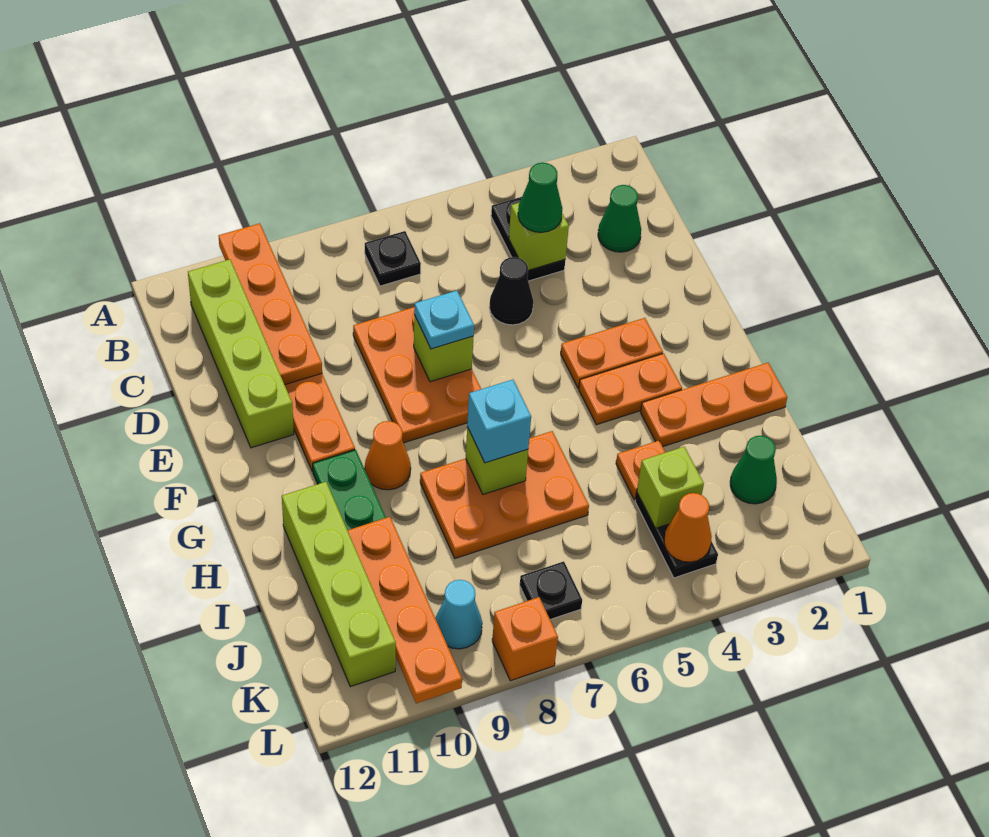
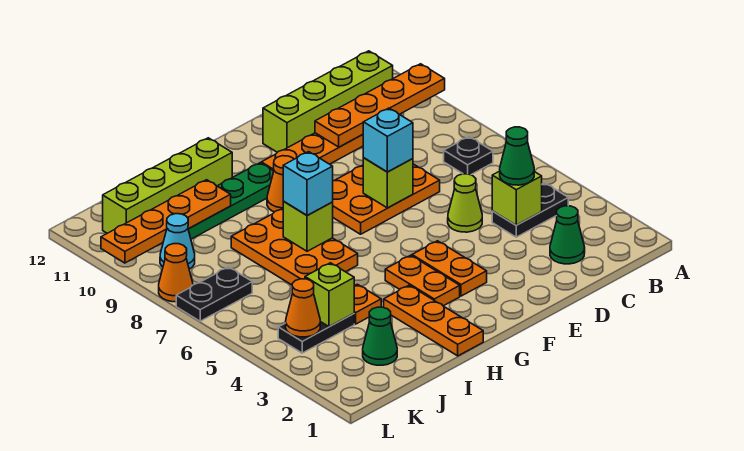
black cone D5 level 1 -> lime cone D5 level 1
cyan plate E7 level 3 -> cyan brick E7 level 3
black plate K7 level 1 -> black plate K7:L7 level 1
orange brick L8 level 1 -> orange cone L8 level 1

